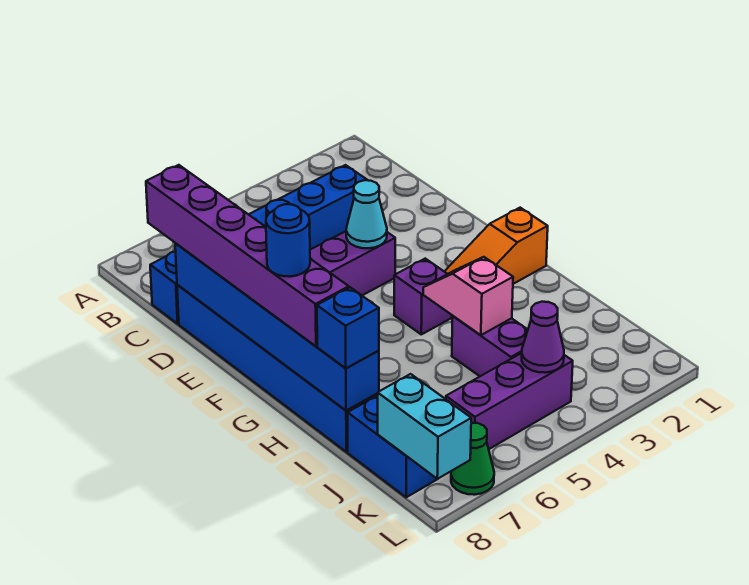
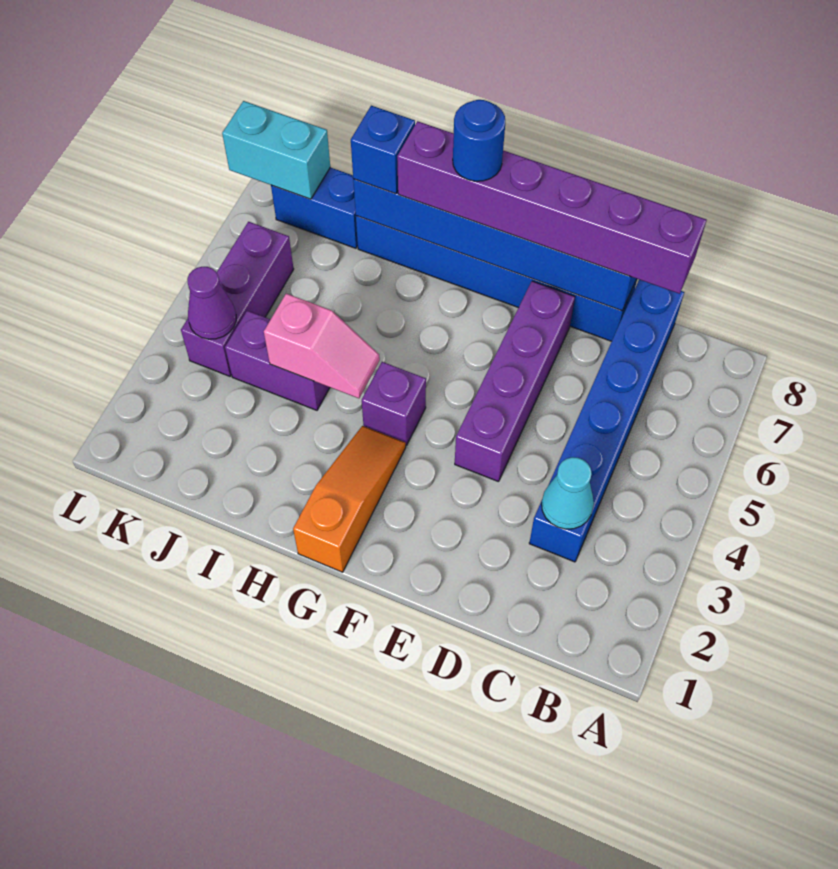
cyan cone E4 level 2 -> cyan cone C3 level 2
green cone L7 level 1 -> none

